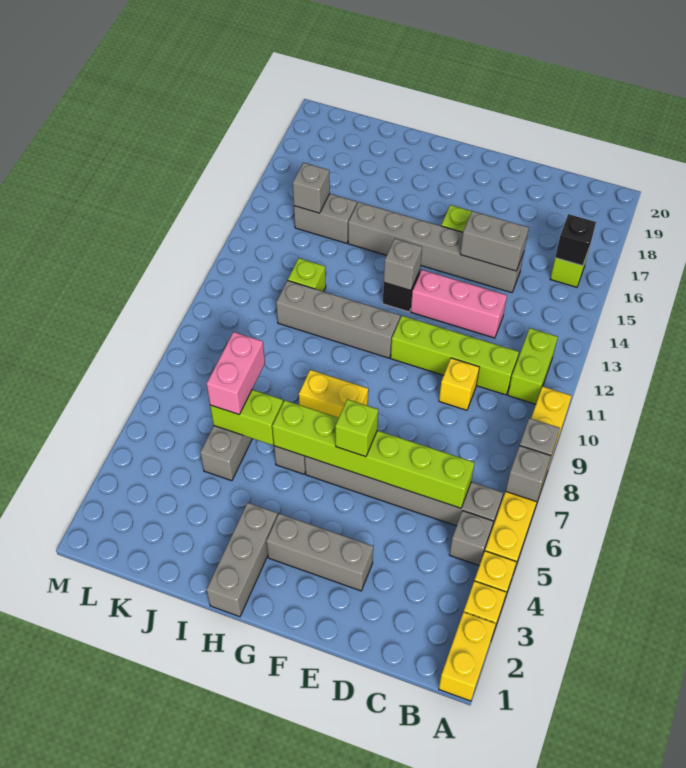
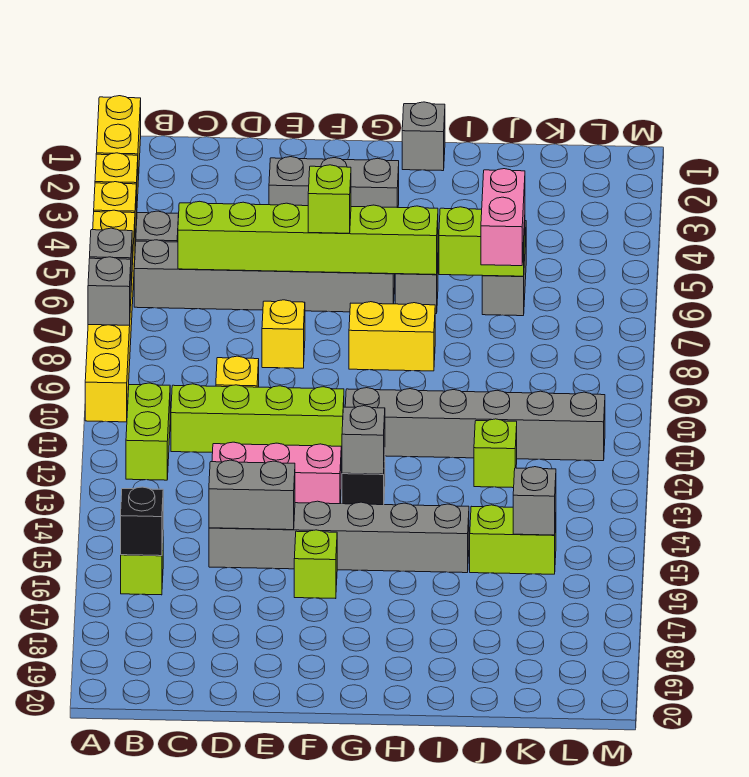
none -> yellow brick E8 level 1
grey brick G11:J11 level 1 -> grey brick G11:L11 level 1
grey brick H1:H3 level 1 -> grey brick H1 level 1
grey brick J15:K15 level 1 -> lime brick J15:K15 level 1

